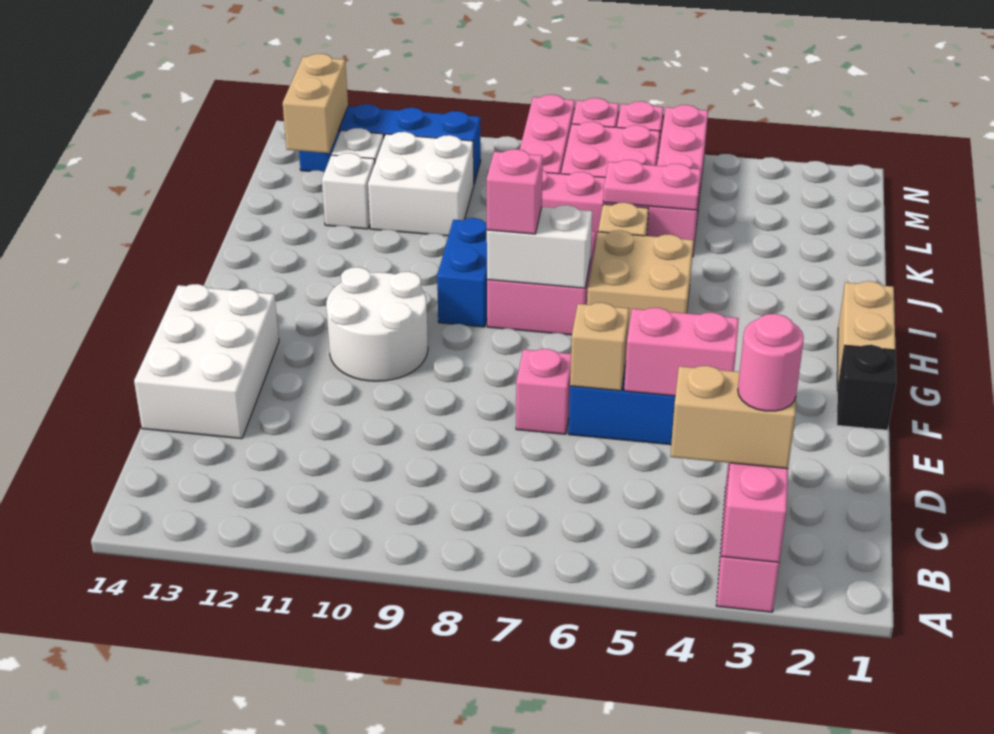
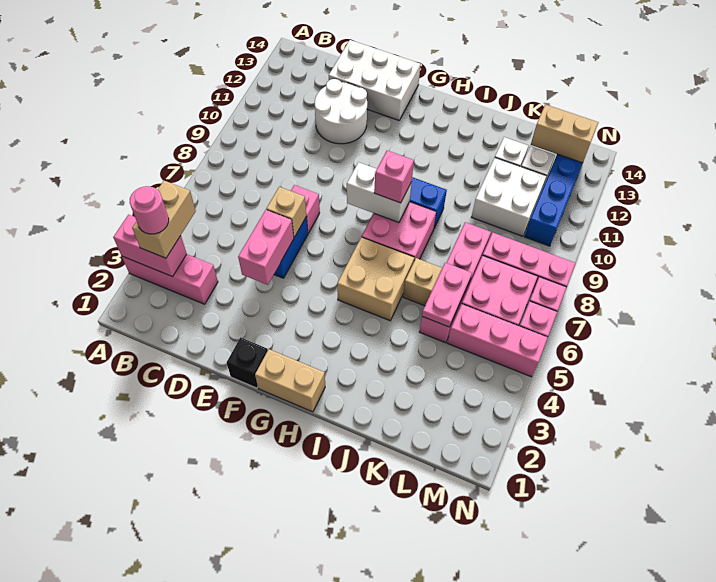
white round brick F10:G11 level 1 -> white round brick D11:E12 level 1
white brick H7:H8 level 2 -> white brick G8:H8 level 2

